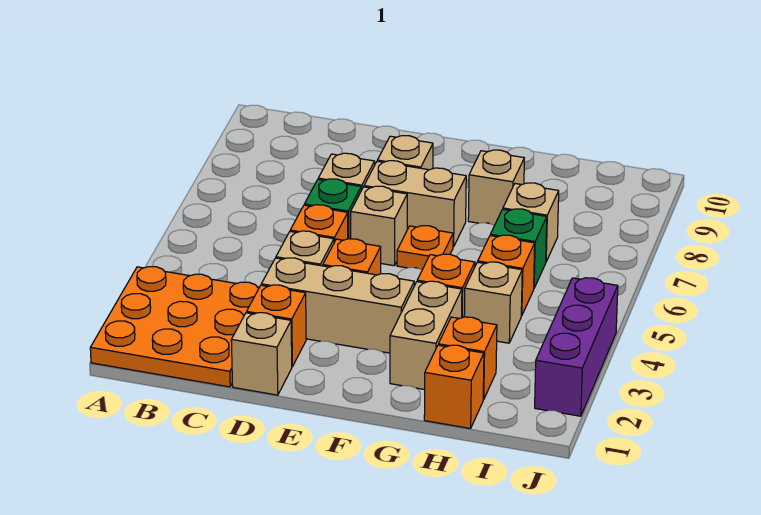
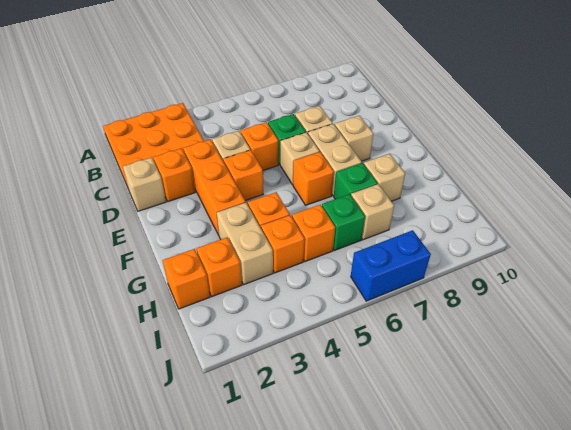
tan brick D3:F3 level 1 -> orange brick D3:F3 level 1
orange plate F6 level 1 -> orange brick F6 level 1
tan brick G2:G3 level 1 -> tan brick G3:H3 level 1
none -> green brick G7 level 1
tan brick H4 level 1 -> orange brick H4 level 1
purple brick J2:J4 level 1 -> none
none -> blue brick J6:J7 level 1

